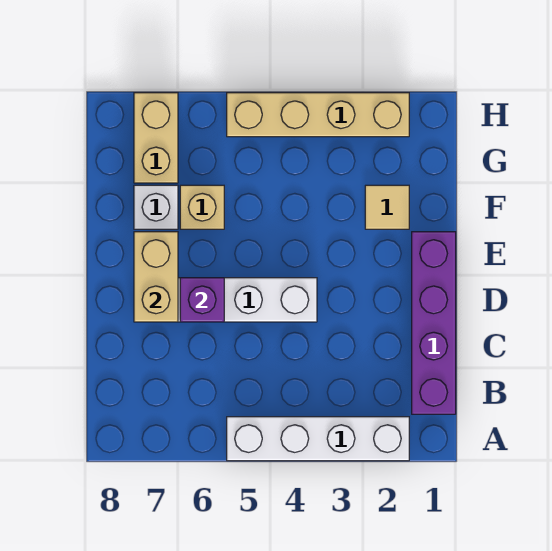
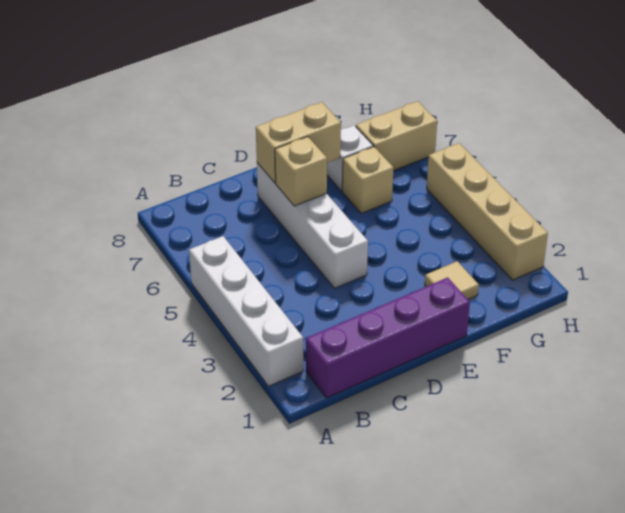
purple brick D6 level 2 -> tan brick D6 level 2

